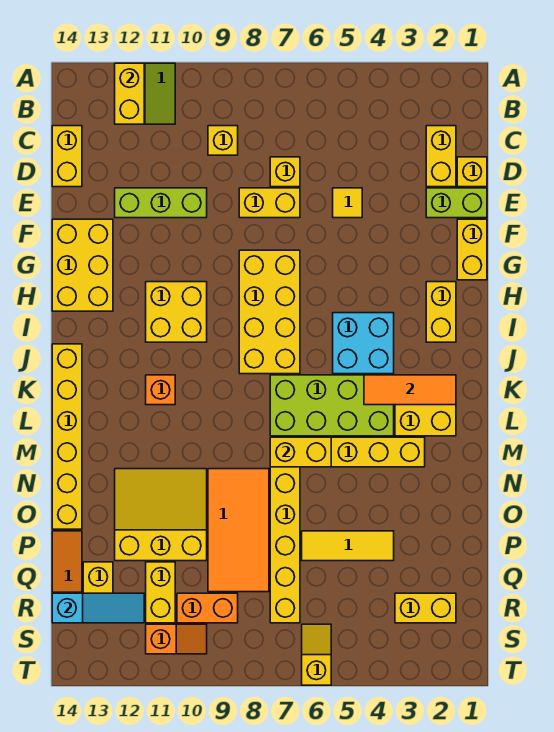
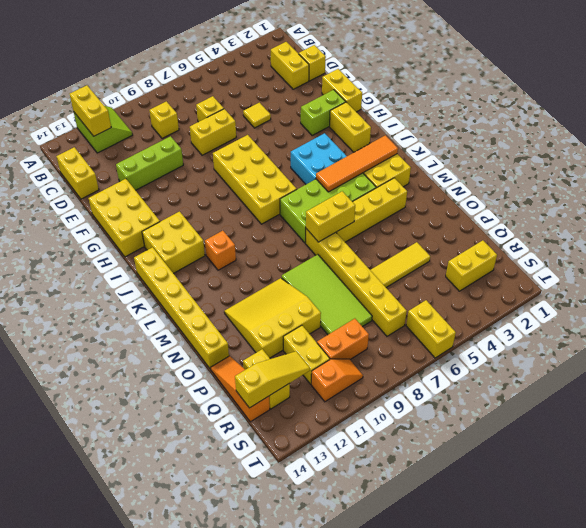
lime brick E1:E2 level 1 -> lime brick G2:G3 level 1
yellow brick H10:I11 level 1 -> yellow brick I12:J13 level 1
orange tile K2:K4 level 2 -> orange tile K2:K5 level 2
orange tile N8:Q9 level 1 -> lime tile N8:Q9 level 1
cyan slope R12:R14 level 2 top 14 -> yellow slope R12:R14 level 2 top 14
yellow slope S6:T6 level 1 top T -> yellow brick S6:T6 level 1

